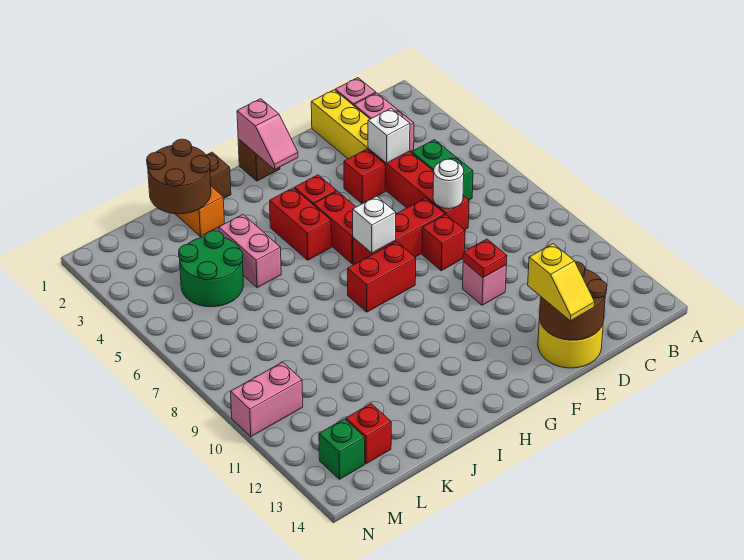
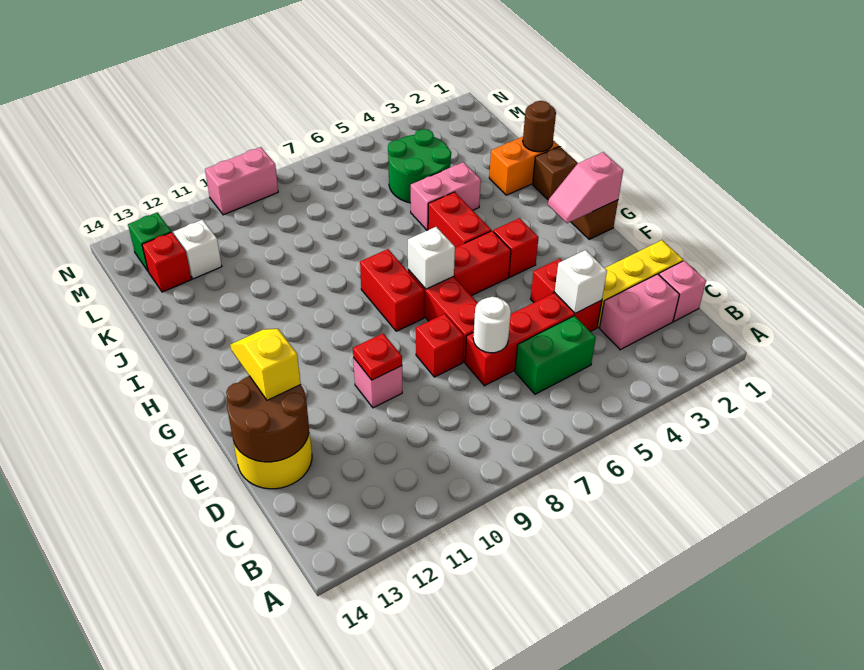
yellow slope E13:E14 level 3 top 13 -> yellow slope E13:F13 level 3 top E
red brick H4:H5 level 1 -> red brick H5:I5 level 1
brown round brick J1:K2 level 2 -> brown round brick J1 level 2
none -> white brick L12 level 1
pink brick M10:N10 level 1 -> pink brick N9:N10 level 1

